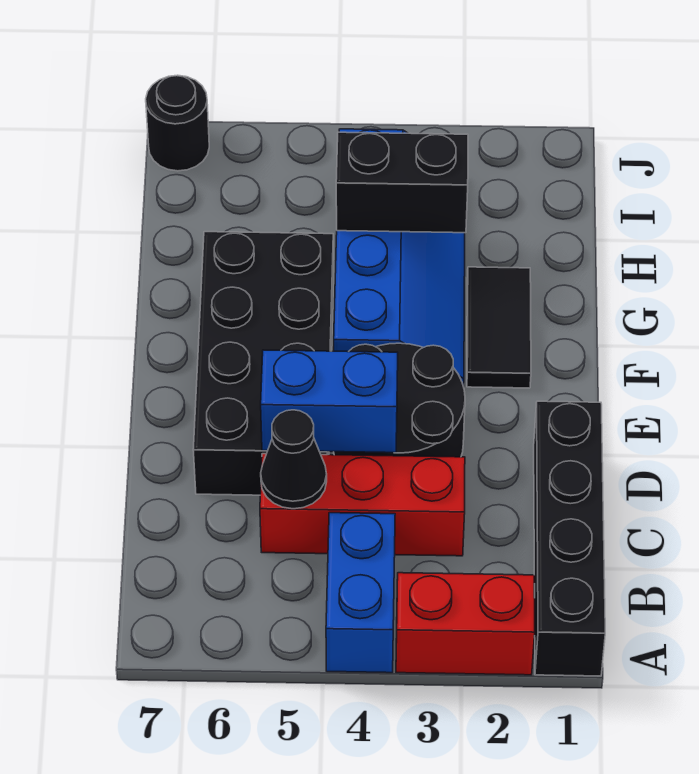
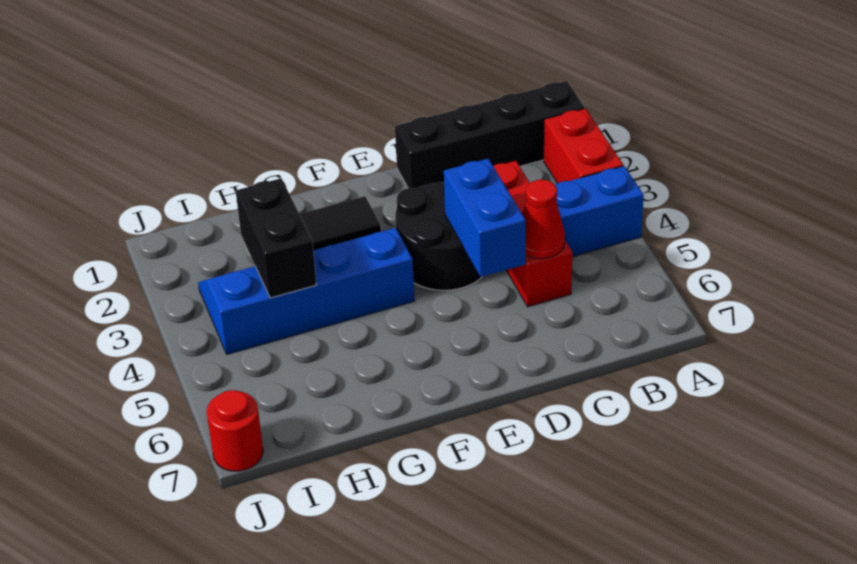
black cone C5 level 2 -> red cone C5 level 2
black brick D5:G6 level 1 -> none
black round brick J7 level 1 -> red round brick J7 level 1

